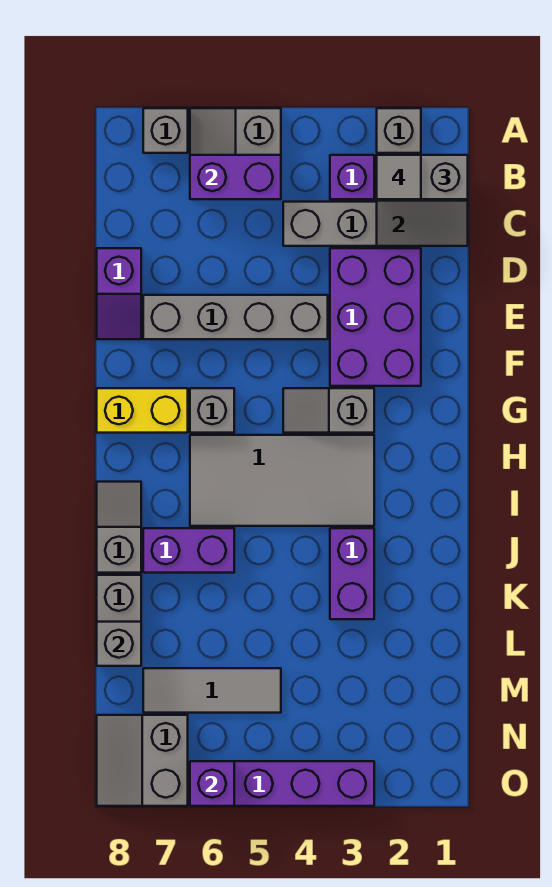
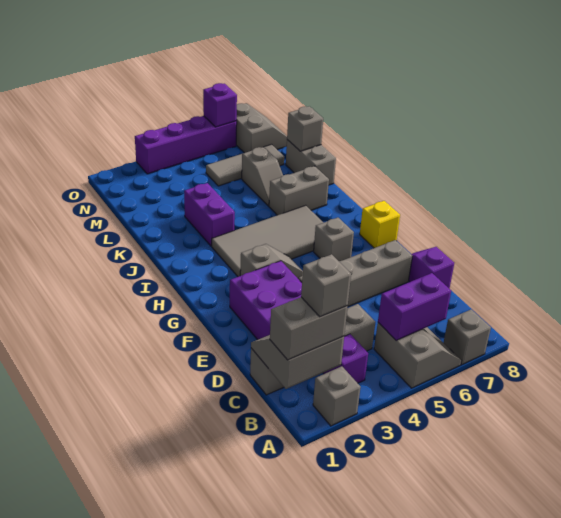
grey tile B2 level 4 -> grey brick B2 level 4
yellow brick G7:G8 level 1 -> yellow brick G8 level 1
grey slope I8:J8 level 1 top J -> grey slope K6:L6 level 1 top L
purple brick J6:J7 level 1 -> grey brick J6:J7 level 1

